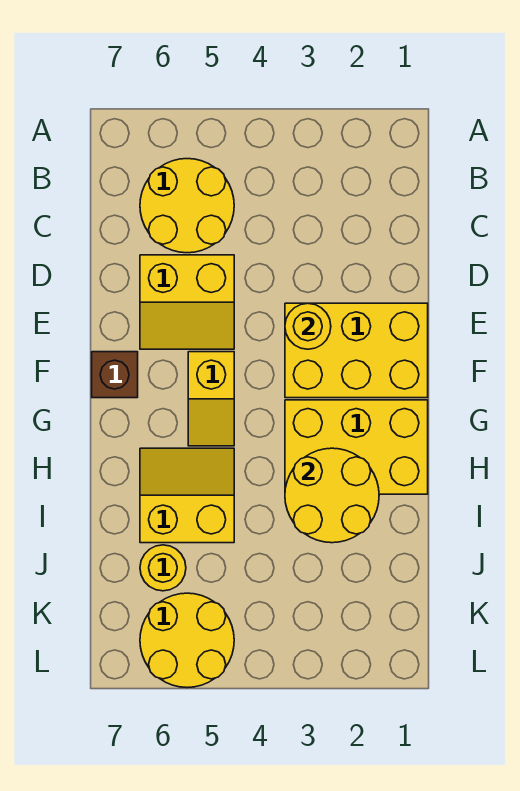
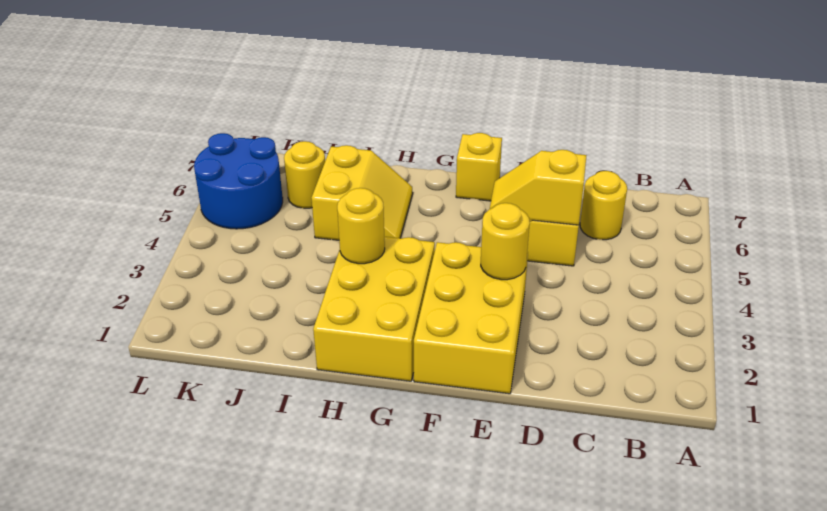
yellow round brick B5:C6 level 1 -> yellow round brick C6 level 1
yellow slope F5:G5 level 1 top F -> yellow slope D5:E5 level 2 top D
brown brick F7 level 1 -> yellow brick F7 level 1
yellow round brick H2:I3 level 2 -> yellow round brick H3 level 2
yellow round brick K5:L6 level 1 -> blue round brick K5:L6 level 1

